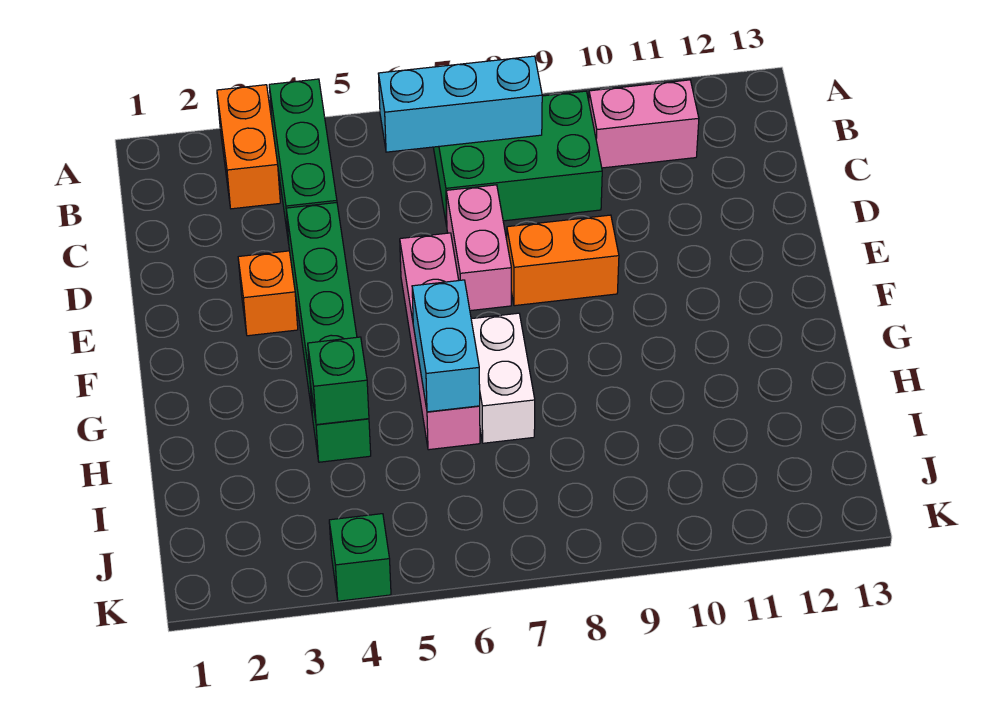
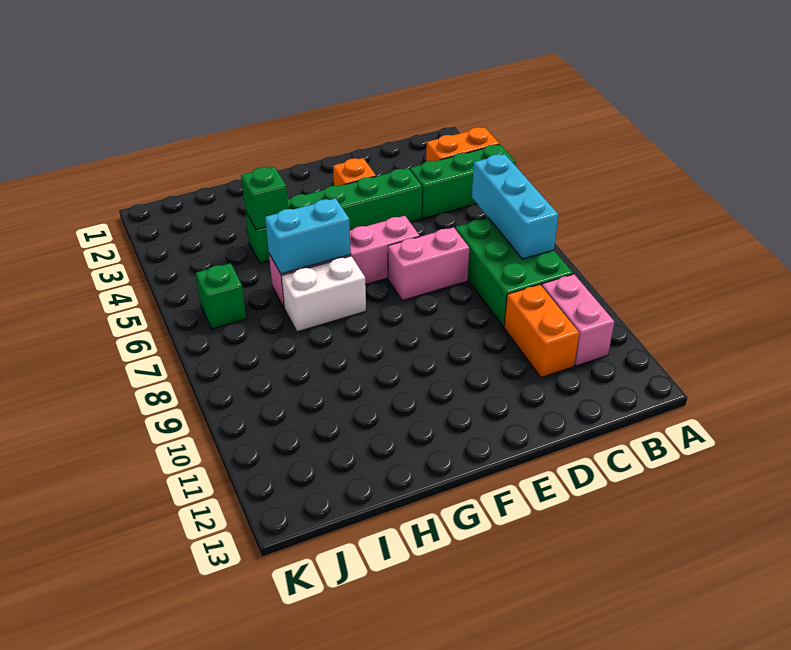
orange brick E8:E9 level 1 -> orange brick C10:C11 level 1
green brick K4 level 1 -> green brick J6 level 1

